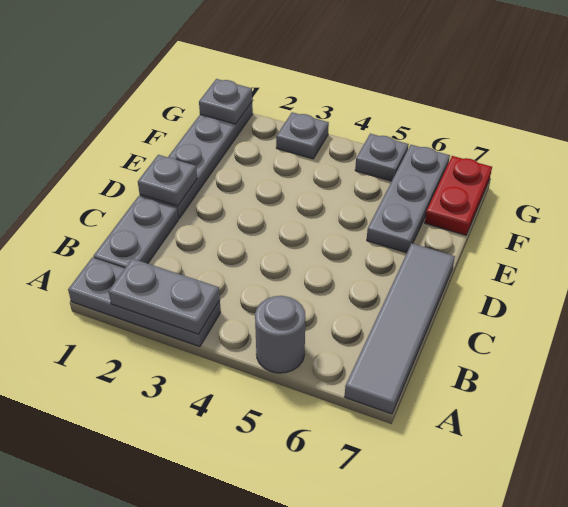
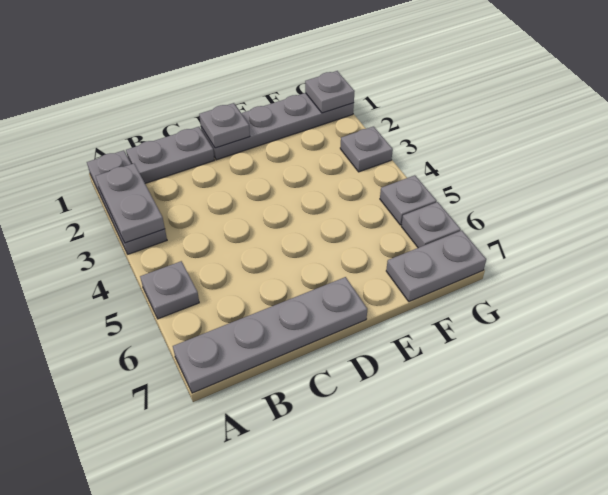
grey round brick A5 level 1 -> grey plate A5 level 1
grey tile A7:D7 level 1 -> grey plate A7:D7 level 1
grey plate E6:G6 level 1 -> grey plate G6 level 1
red plate F7:G7 level 1 -> grey plate F7:G7 level 1

